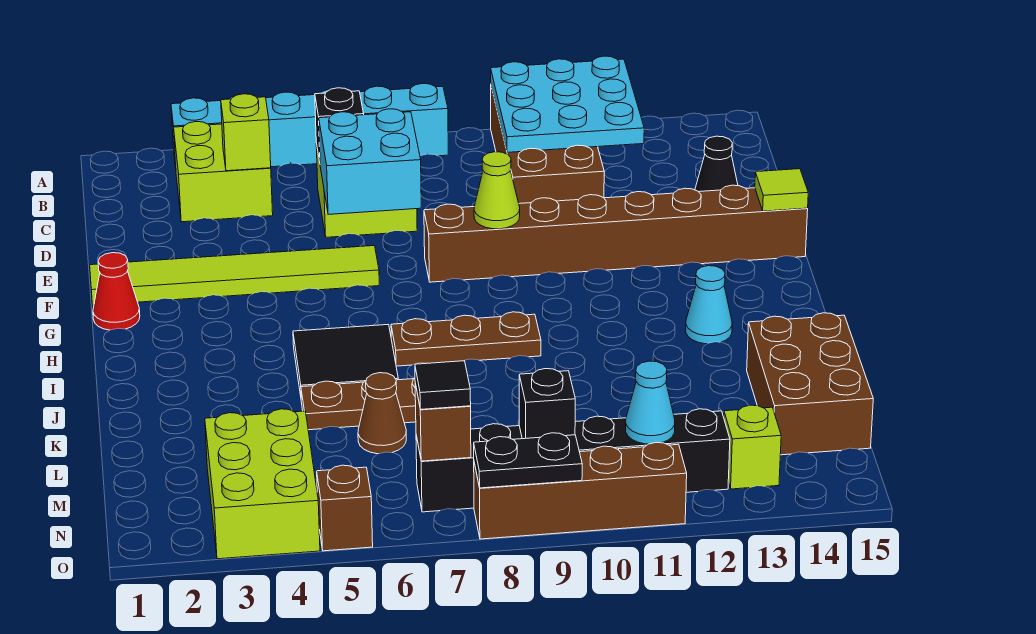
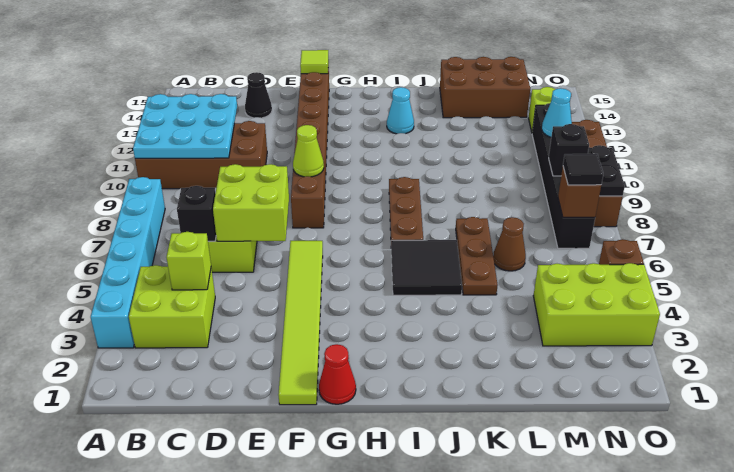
cyan brick D6:E7 level 2 -> lime brick D6:E7 level 2

